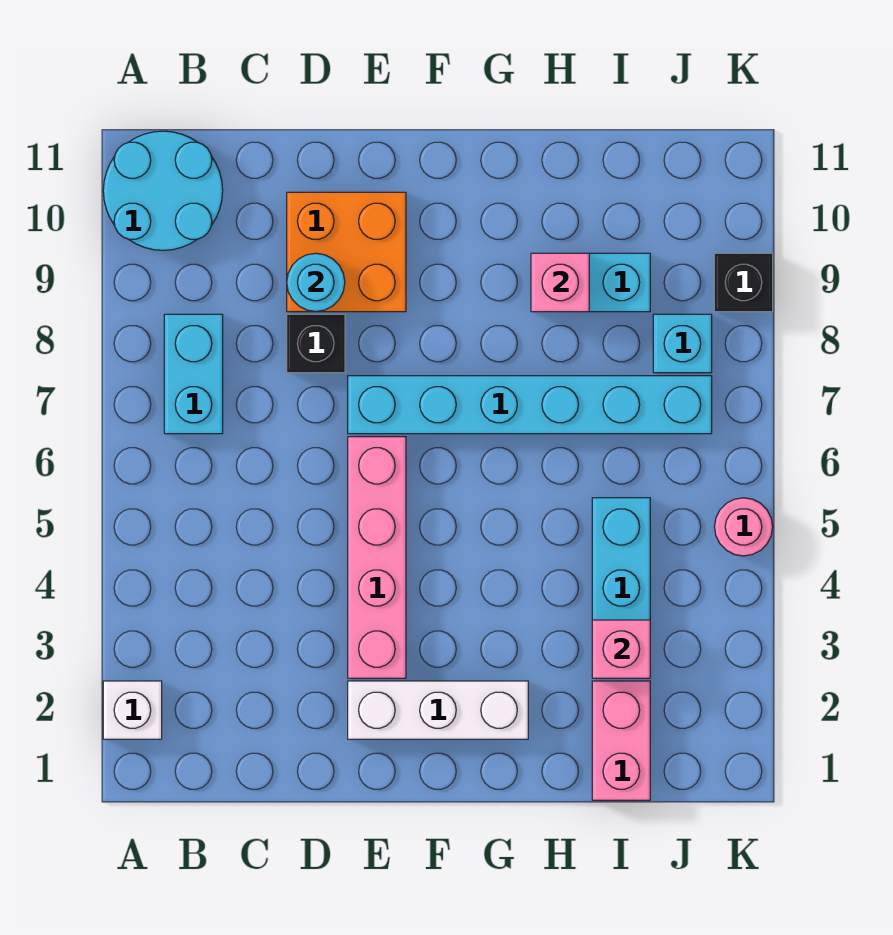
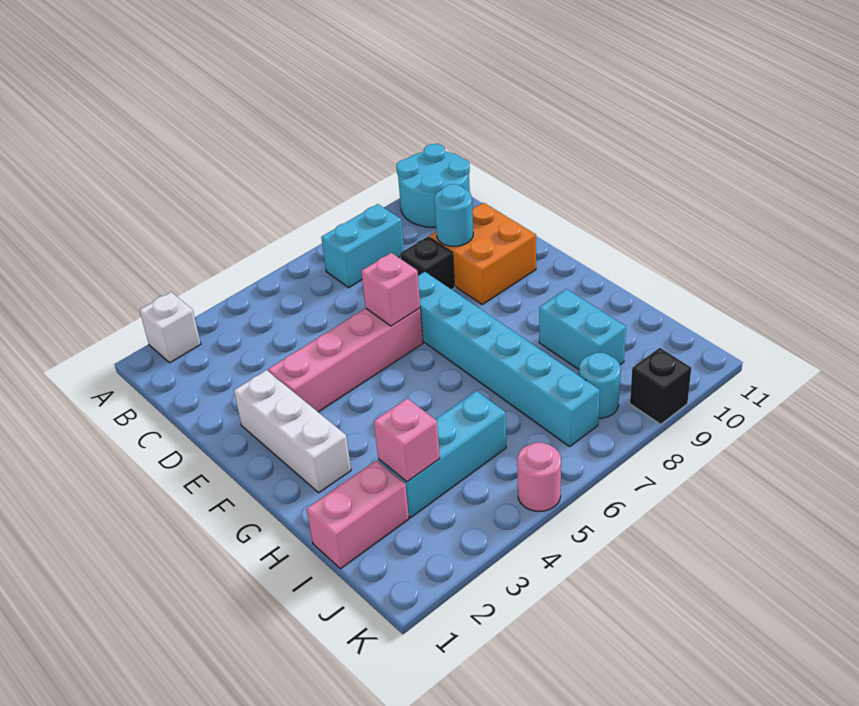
pink brick H9 level 2 -> pink brick E6 level 2
cyan brick J8 level 1 -> cyan round brick J8 level 1

